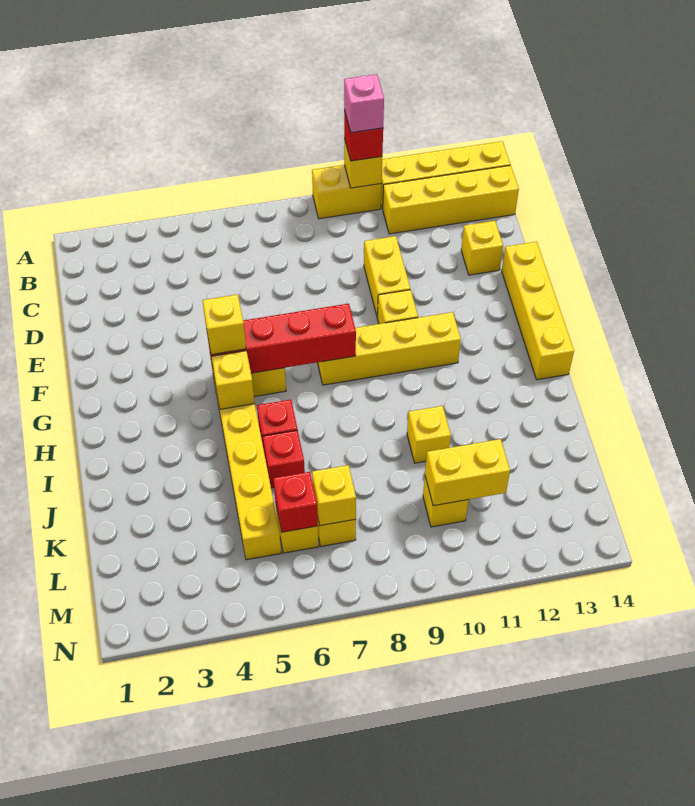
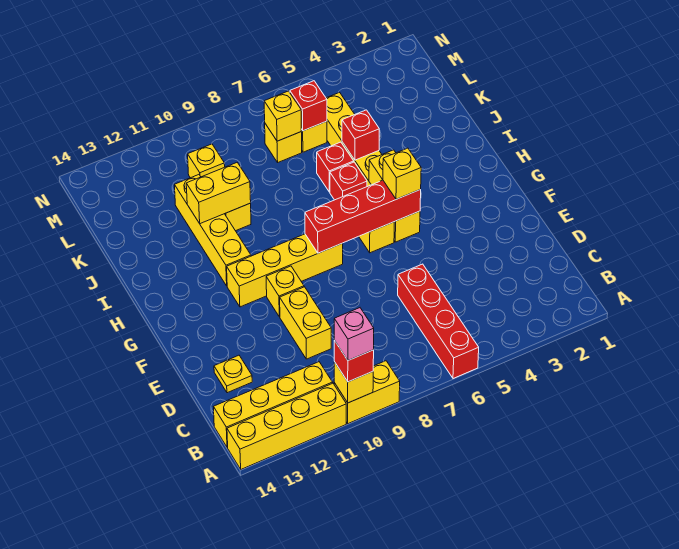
none -> red brick A6:D6 level 1
yellow brick D13 level 1 -> yellow plate D13 level 1
yellow brick E14:H14 level 1 -> yellow brick H11:K11 level 1
none -> red brick J5 level 2
yellow brick L10:L11 level 2 -> yellow brick J10:J11 level 2

